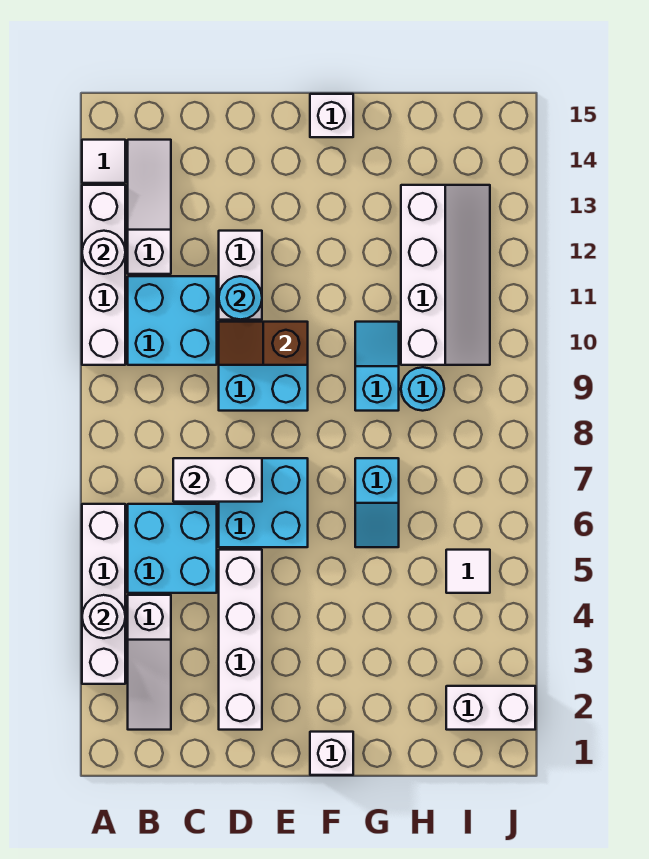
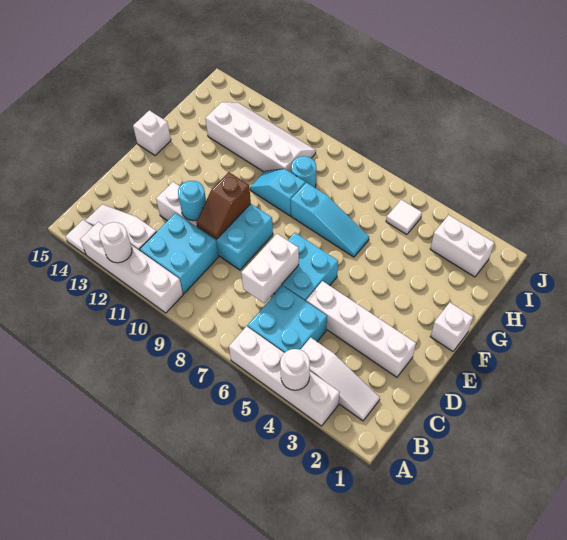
cyan slope G6:G7 level 1 top 7 -> cyan slope G6:G8 level 1 top 8
white brick I2:J2 level 1 -> white brick I2:I3 level 1

